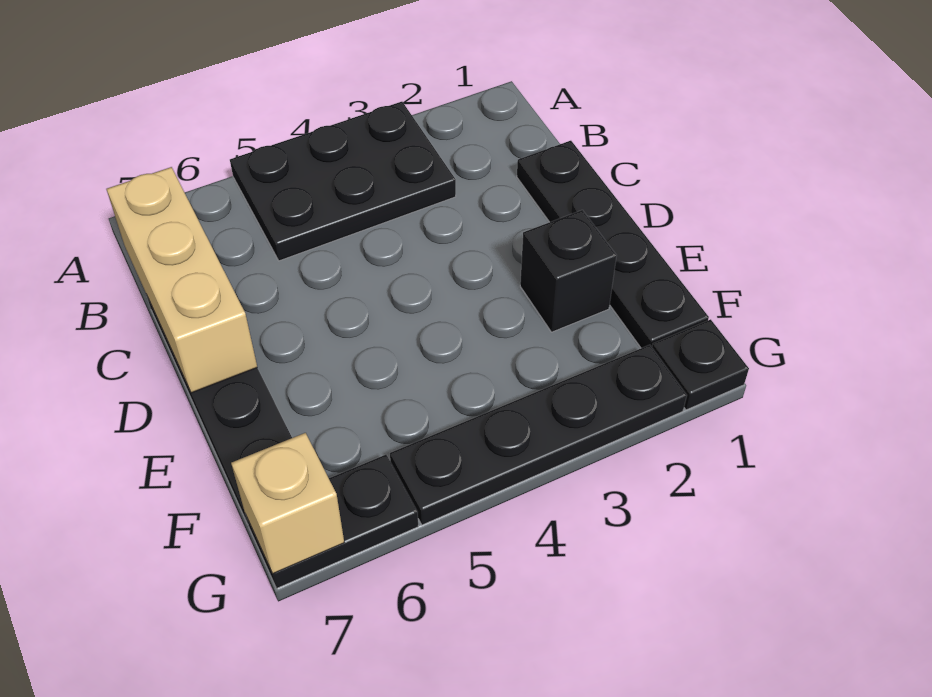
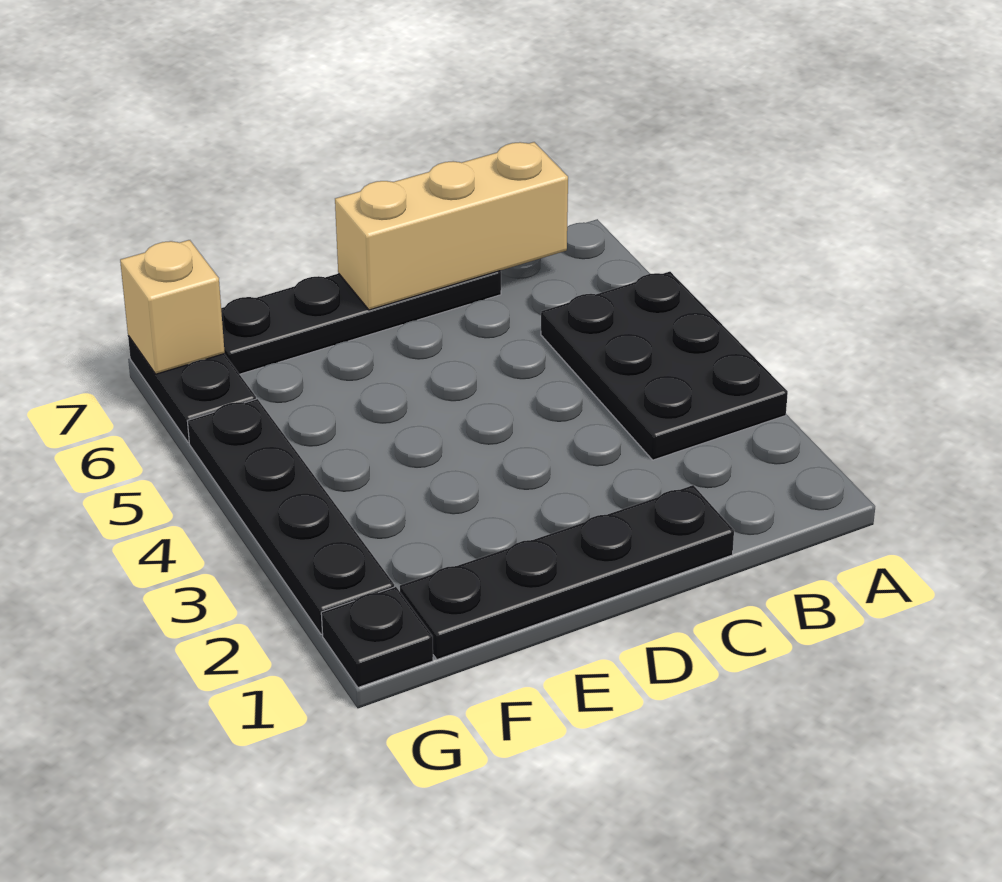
black brick E2 level 1 -> none

